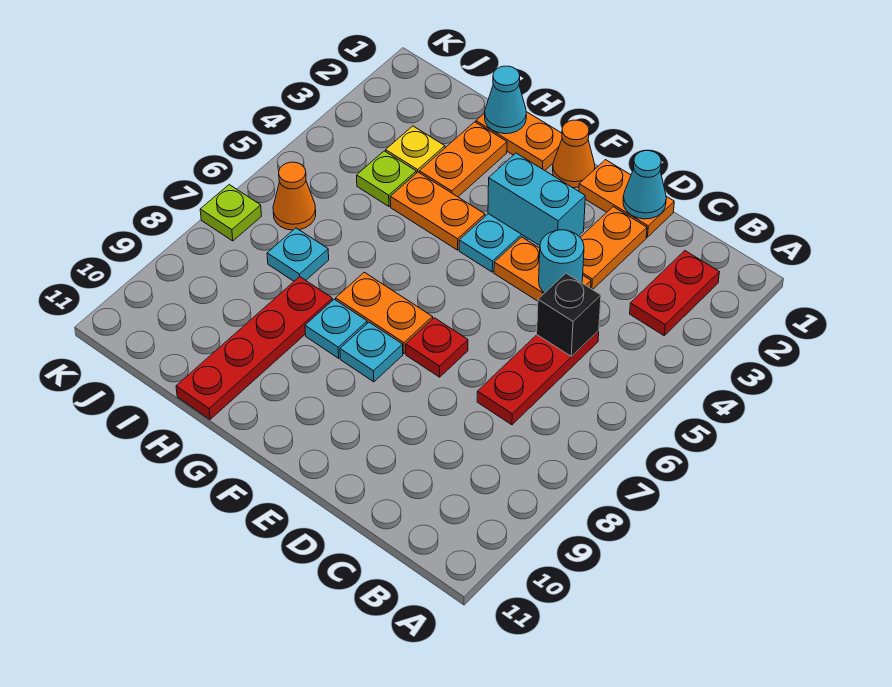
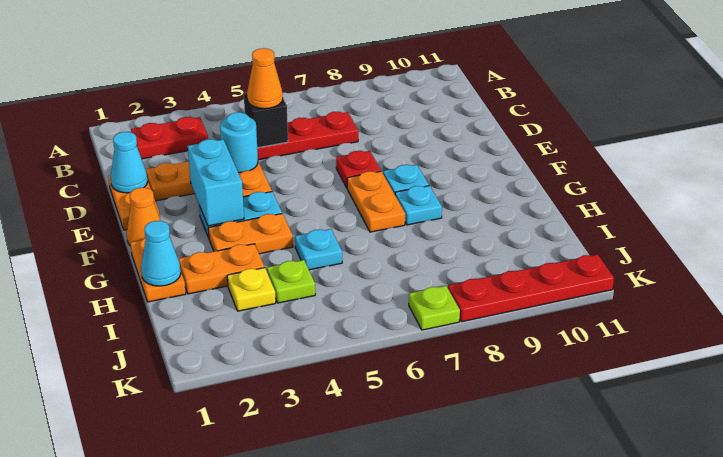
orange plate G4:H4 level 1 -> orange plate G3:G4 level 1
red plate H8:H11 level 1 -> red plate K8:K11 level 1
cyan plate I7 level 1 -> cyan plate H5 level 1
orange cone J6 level 1 -> orange cone C5 level 3

